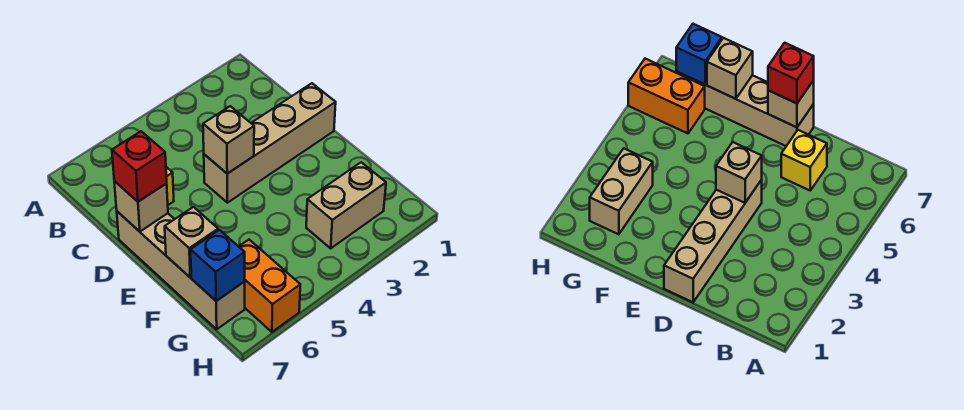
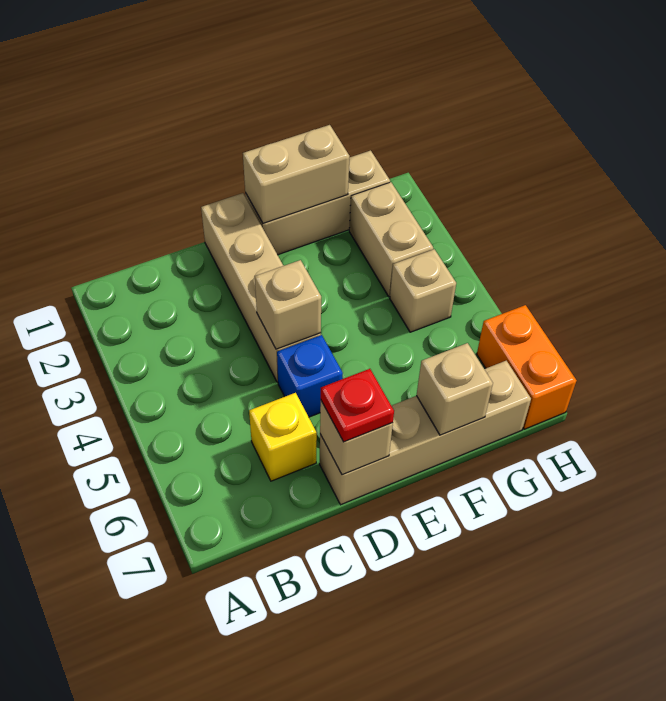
red brick D7 level 3 -> red plate D7 level 3
none -> tan brick E1:G1 level 1
none -> tan brick E1:F1 level 2
none -> tan brick G4 level 1
orange brick G6:H6 level 1 -> orange brick H6:H7 level 1
blue brick G7 level 2 -> blue brick D5 level 1

